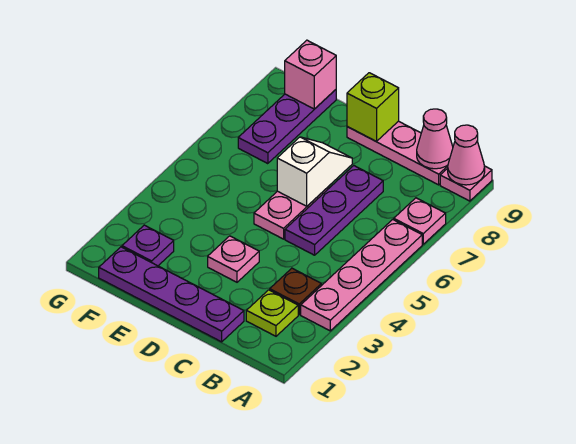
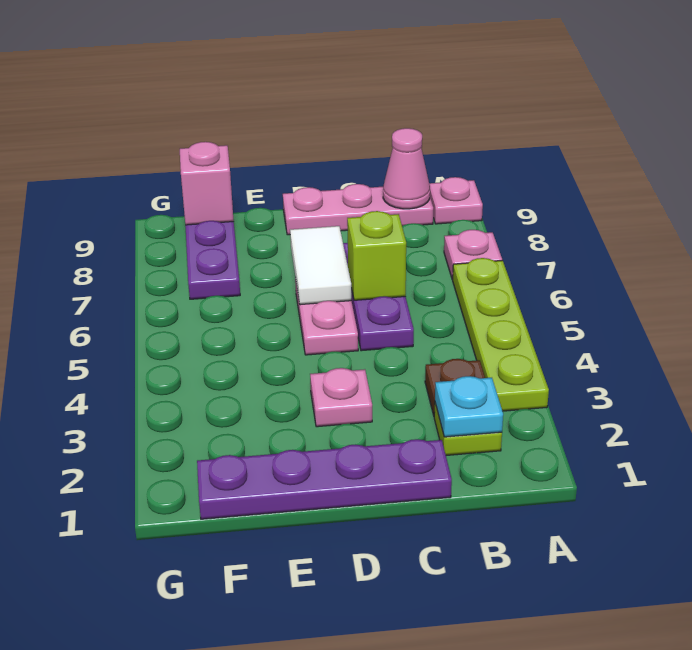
pink plate A3:A6 level 1 -> lime plate A3:A6 level 1
pink cone A9 level 2 -> none
none -> cyan plate B2 level 2
white slope D6:D7 level 2 top 6 -> white tile D6:D7 level 2
lime brick D9 level 2 -> lime brick C6 level 2
purple plate F2 level 1 -> none

